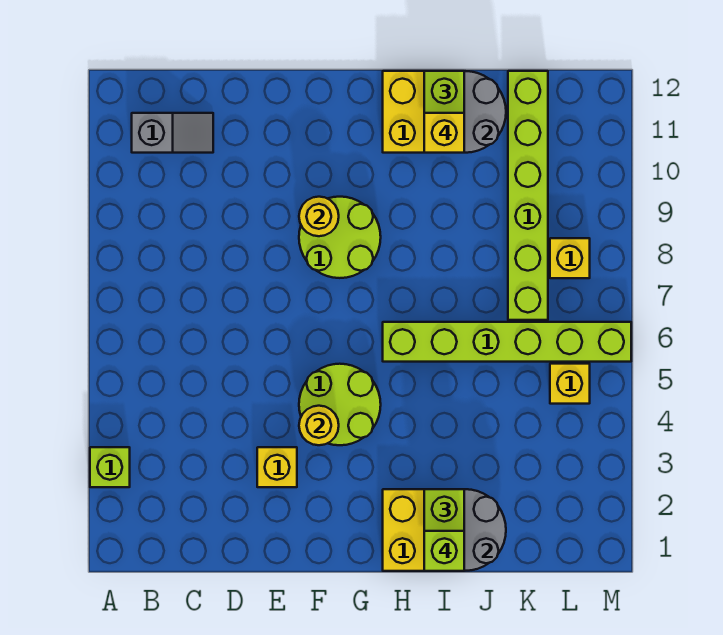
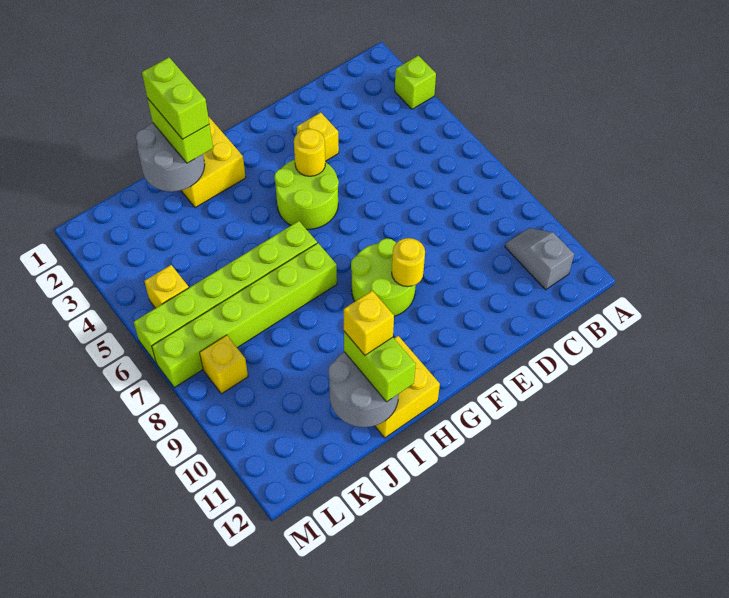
grey slope B11:C11 level 1 top B -> grey slope B10:B11 level 1 top 11
lime brick I1 level 4 -> lime brick I1:I2 level 4
lime brick K7:K12 level 1 -> lime brick H7:M7 level 1

